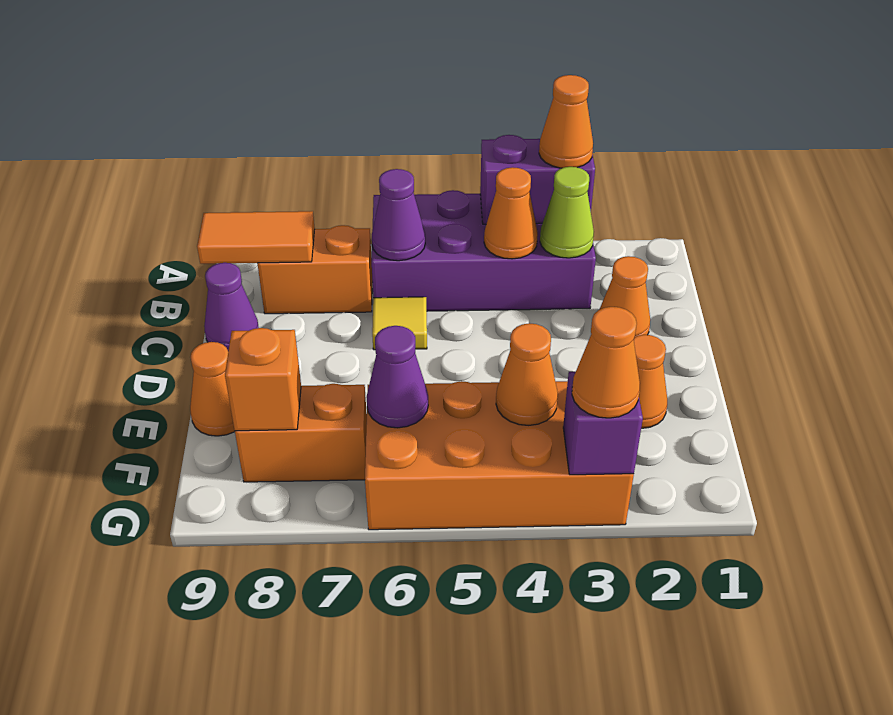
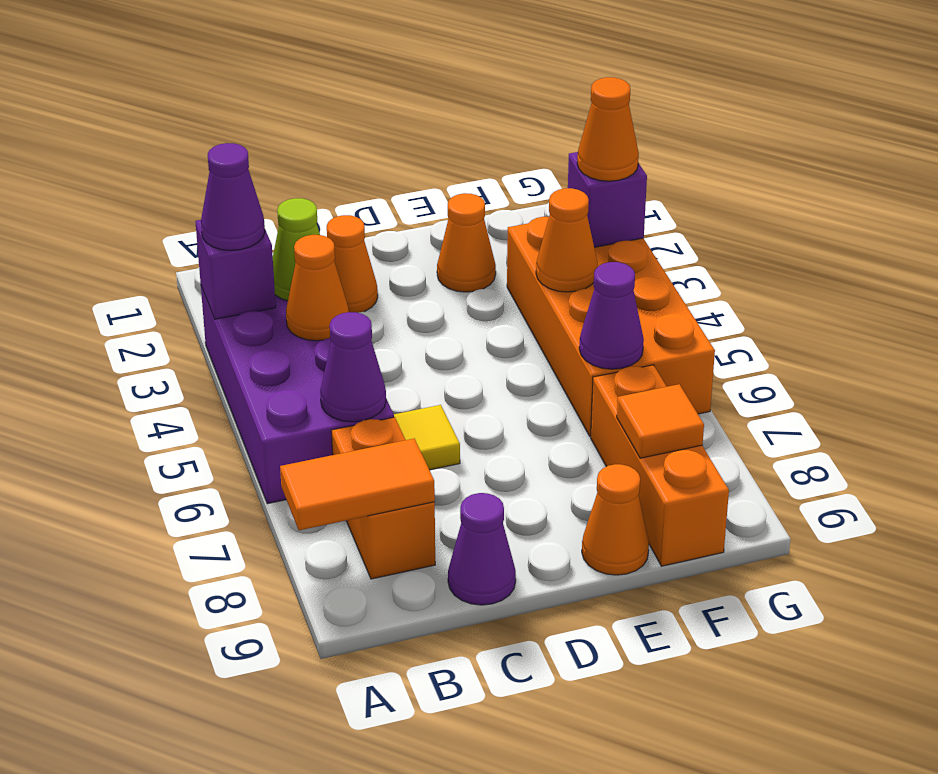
purple brick A3:A4 level 2 -> purple brick A3 level 2
orange cone A3 level 3 -> purple cone A3 level 3
orange tile B8:B9 level 2 -> orange tile A8:B8 level 2
orange brick F7:F8 level 1 -> orange brick F7:F9 level 1
orange brick F8 level 2 -> orange tile F8 level 2

